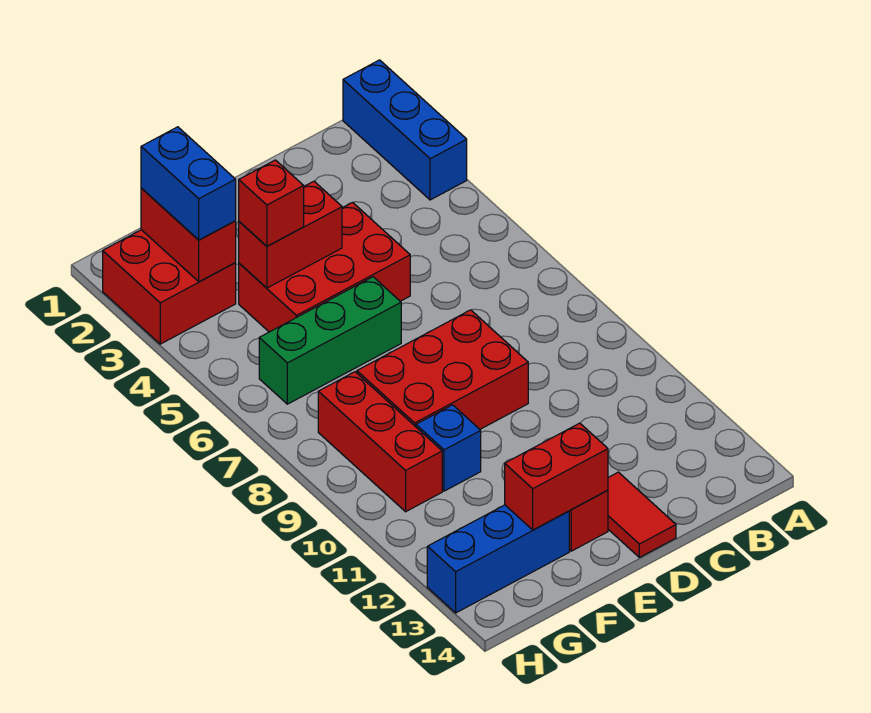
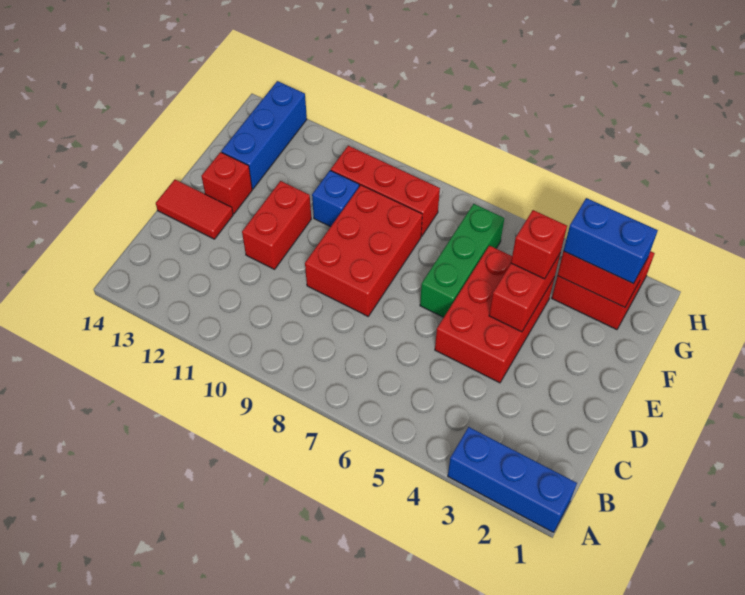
red brick E13:F13 level 2 -> red brick D11:E11 level 1

